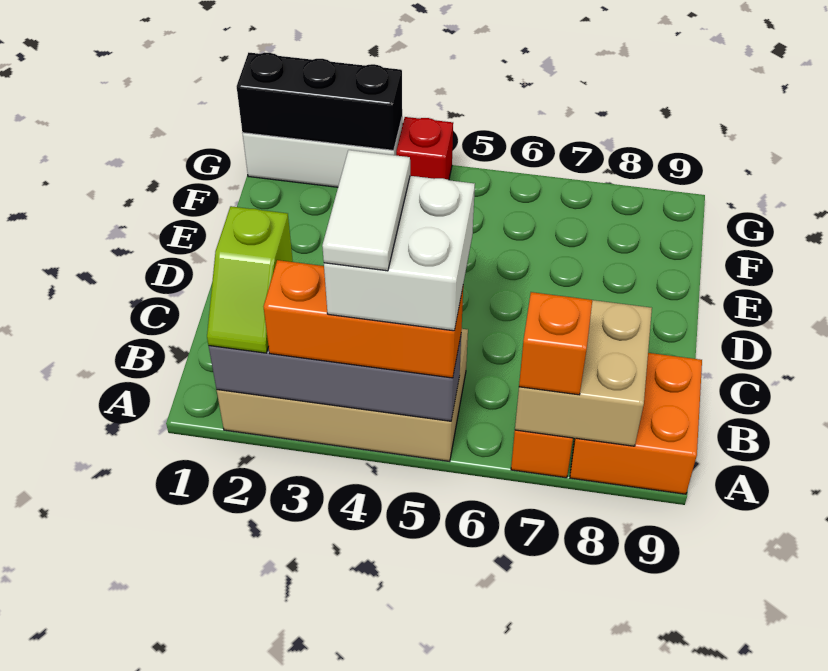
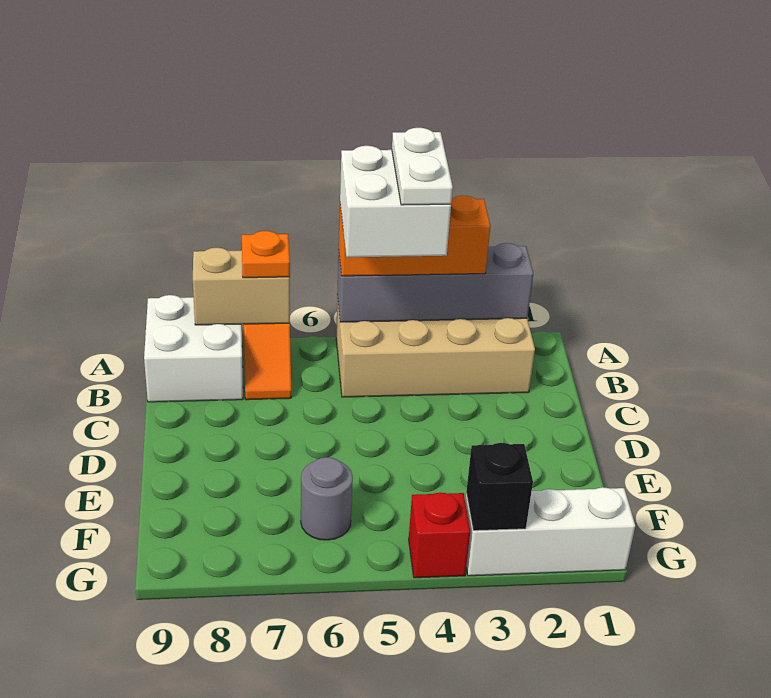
lime slope A2:B2 level 3 top B -> none
white tile A4:B4 level 5 -> white plate A4:B4 level 5
tan brick A7:B8 level 2 -> tan brick A7:A8 level 2
orange brick A7 level 3 -> orange plate A7 level 3
orange brick A8:B9 level 1 -> white brick A8:B9 level 1
none -> grey round brick F6 level 1
black brick G1:G3 level 2 -> black brick G3 level 2

